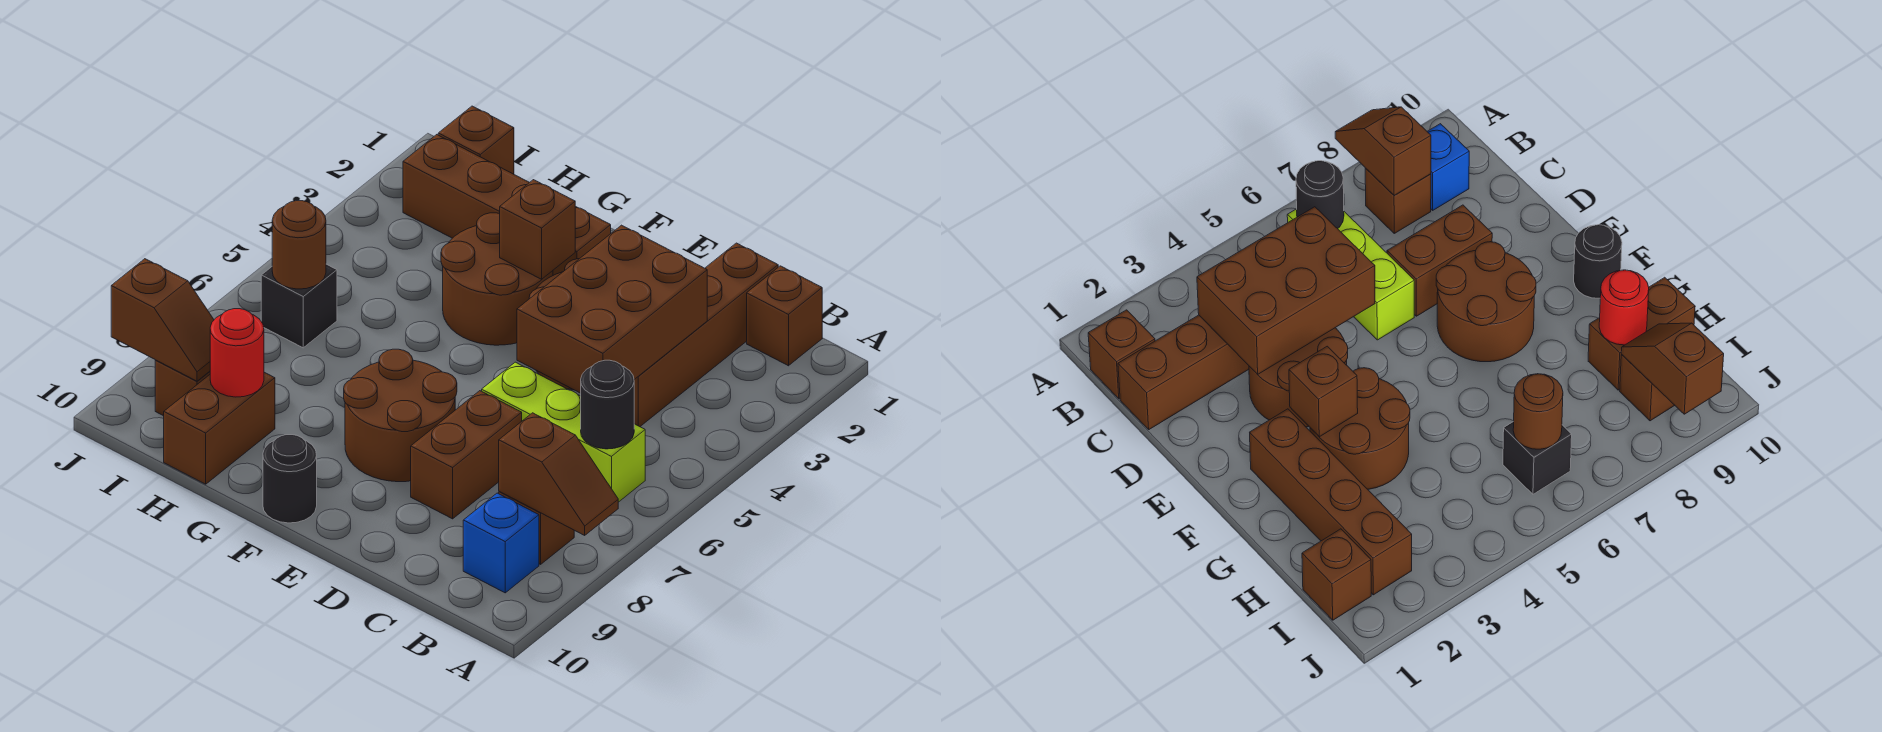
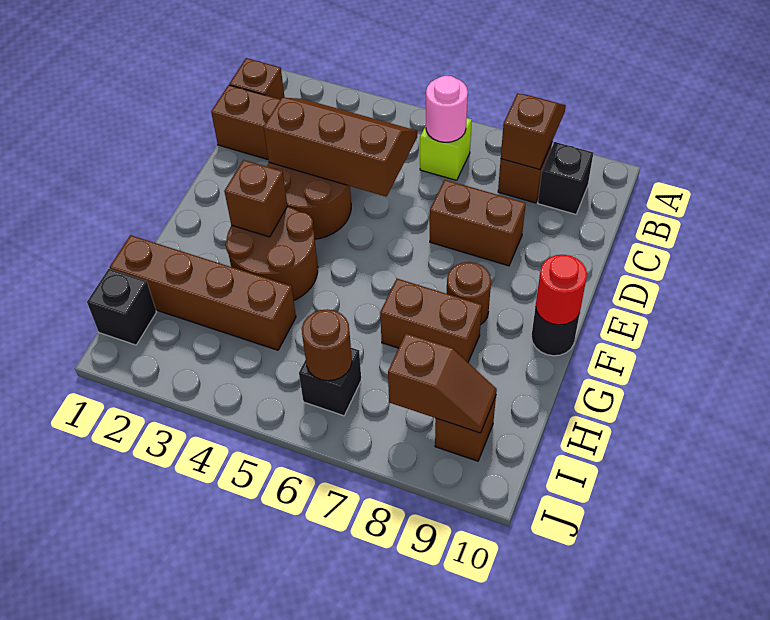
lime brick B6:D6 level 1 -> lime brick B6 level 1
black round brick B6 level 2 -> pink round brick B6 level 2
blue brick B9 level 1 -> black brick B9 level 1
brown brick C3:D5 level 2 -> brown slope C3:D5 level 2 top D
brown round brick E7:F8 level 1 -> brown round brick F8 level 1
brown brick F2:I2 level 1 -> brown brick H1:H4 level 1
brown brick H9:H10 level 1 -> brown brick G7:G8 level 1
red round brick H9 level 2 -> red round brick F10 level 2
brown brick I1 level 1 -> black brick I1 level 1
brown slope I9:J9 level 2 top J -> brown slope I8:I9 level 2 top 8

